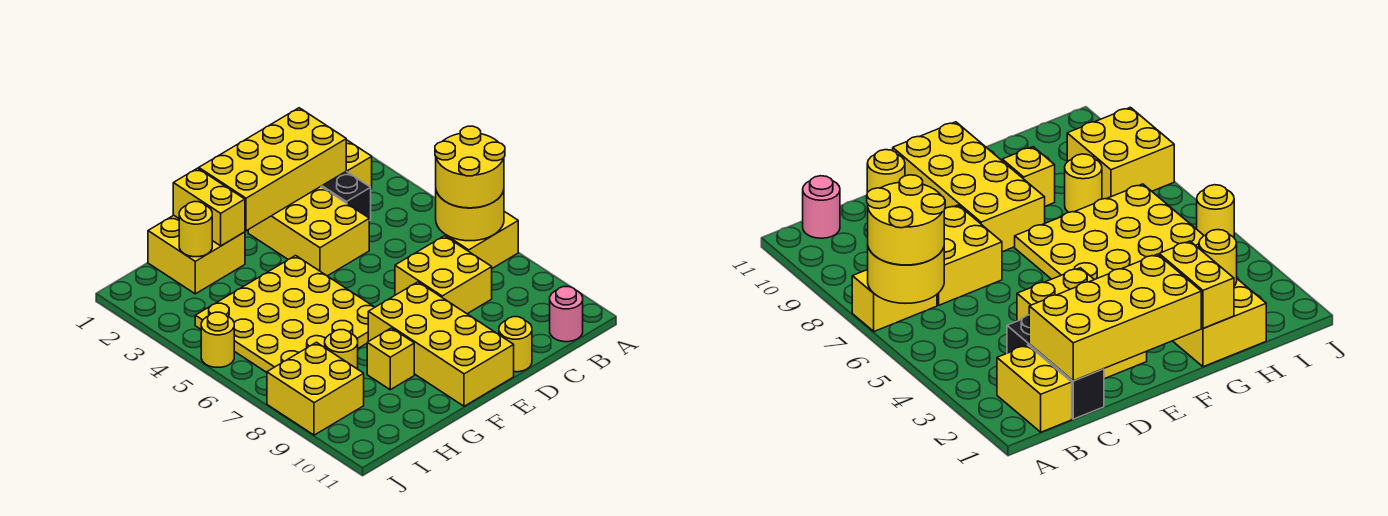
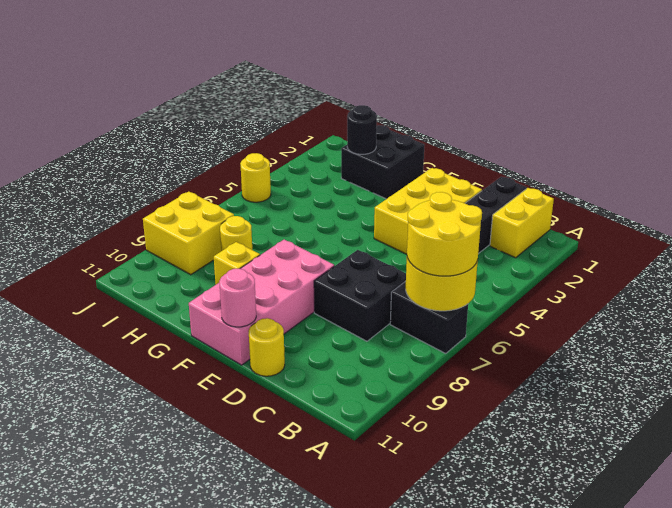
yellow brick A7:B7 level 1 -> black brick A7:B7 level 1
pink round brick B11 level 1 -> pink round brick E11 level 2
yellow brick C1:F2 level 2 -> none
yellow brick C7:D8 level 1 -> black brick C7:D8 level 1
yellow brick E8:F11 level 1 -> pink brick E8:F11 level 1
yellow plate F4:I7 level 1 -> none
yellow brick G1:H2 level 1 -> black brick G1:H2 level 1
yellow brick G1:G2 level 2 -> none
yellow round brick H2 level 2 -> black round brick H2 level 2

